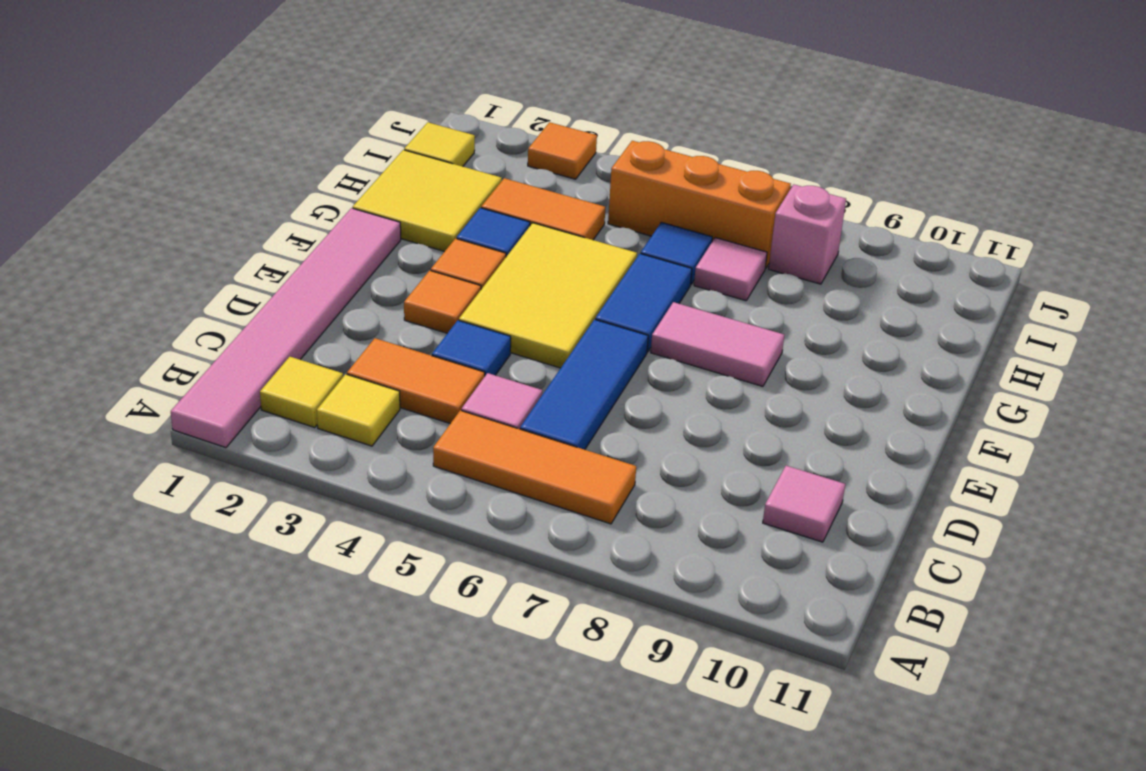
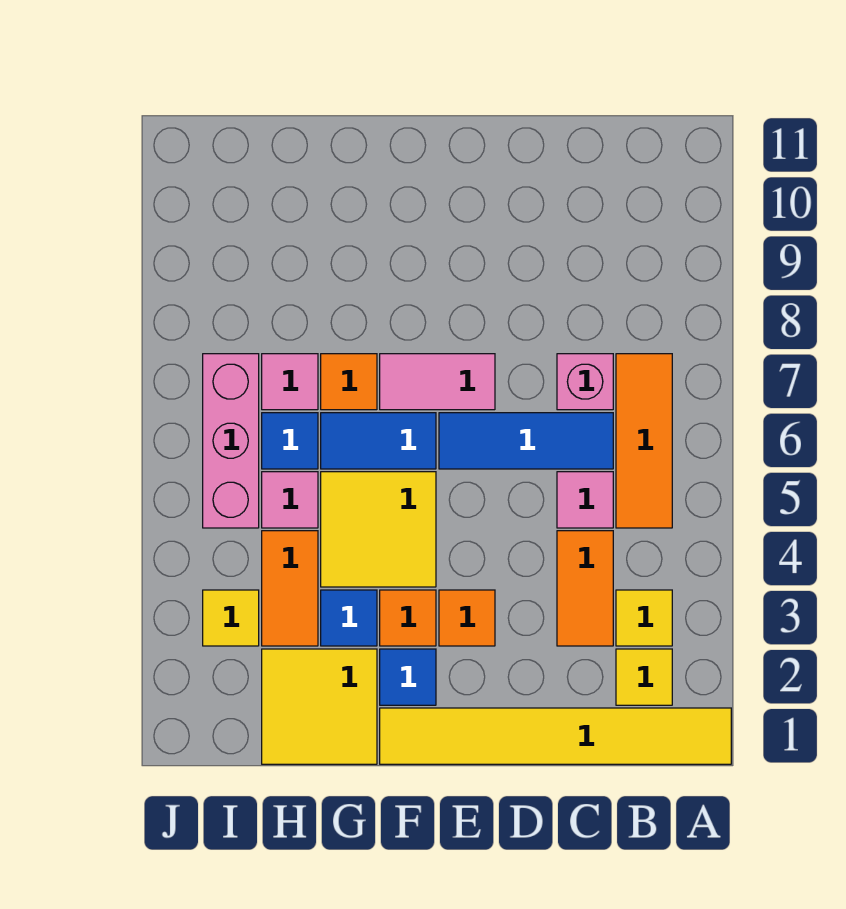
pink tile A1:F1 level 1 -> yellow tile A1:F1 level 1
pink tile C10 level 1 -> pink tile H5 level 1
blue tile D4 level 1 -> blue tile F2 level 1
yellow tile E4:G5 level 1 -> yellow tile F4:G5 level 1
pink tile F7:F8 level 1 -> pink tile E7:F7 level 1
yellow tile I1 level 1 -> yellow tile I3 level 1
orange brick I5:I7 level 1 -> pink brick I5:I7 level 1
pink brick I8 level 1 -> pink brick C7 level 1
orange tile J3 level 1 -> orange tile G7 level 1

